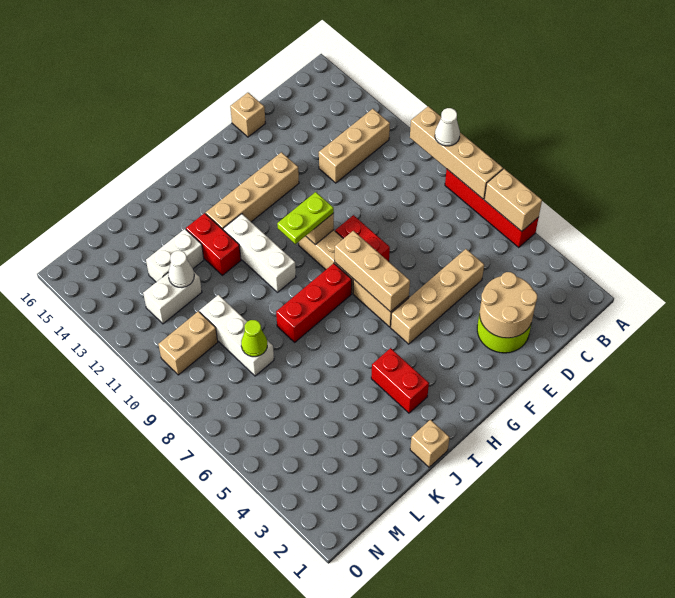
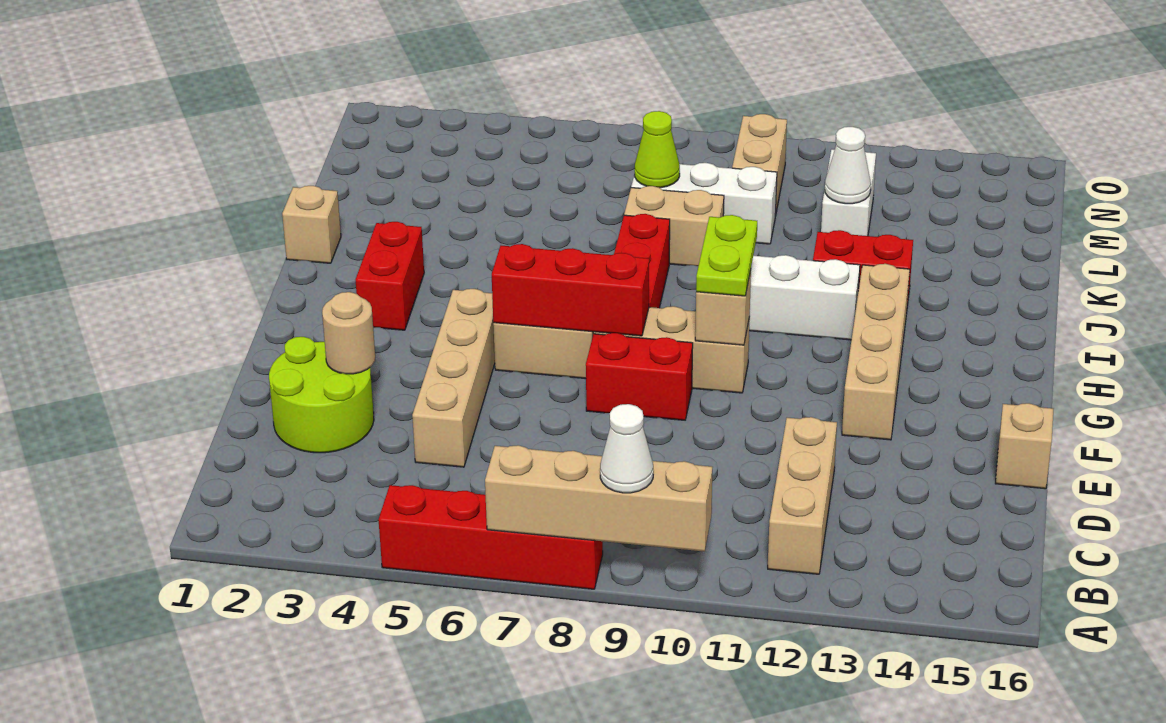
tan brick A5:A6 level 2 -> tan brick K8:K9 level 1
tan round brick D2:E3 level 2 -> tan round brick E3 level 2
tan brick G6:G8 level 2 -> red brick G6:G8 level 2
red brick I3:I4 level 1 -> red brick H3:I3 level 1
white brick K13:L13 level 1 -> none

